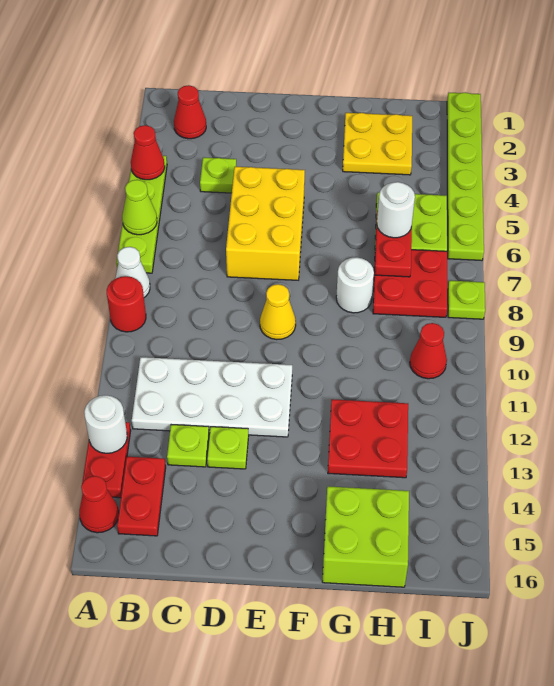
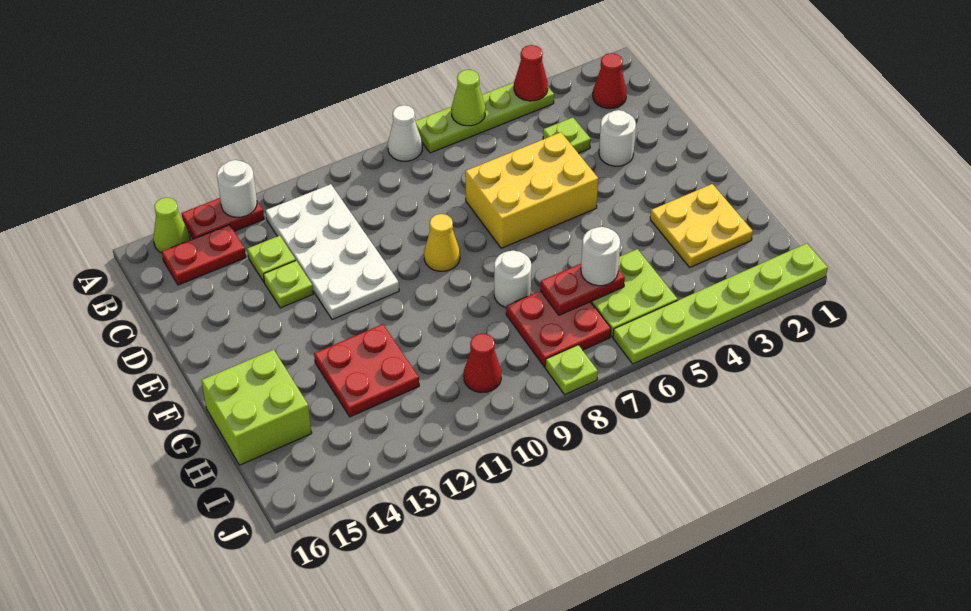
red round brick A9 level 1 -> none
red cone A15 level 1 -> lime cone A15 level 1
none -> white round brick D3 level 1

